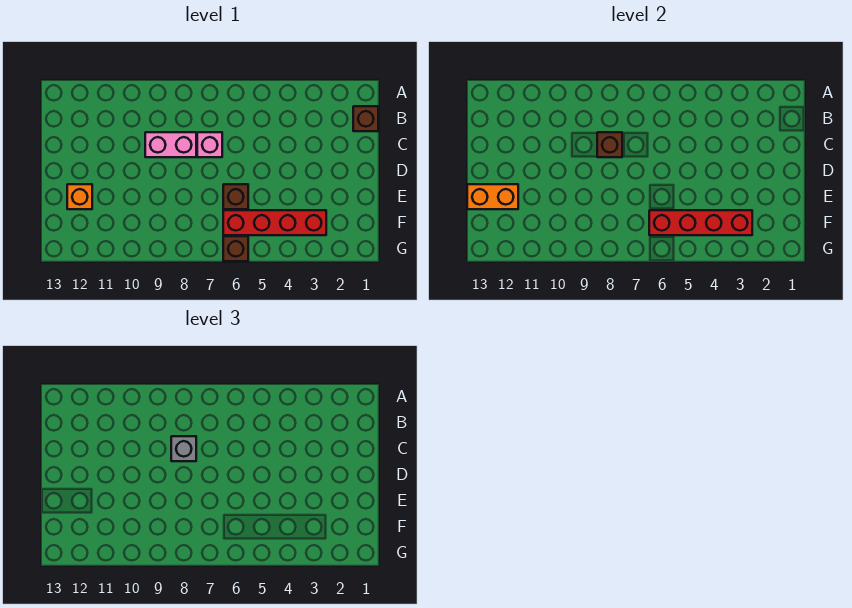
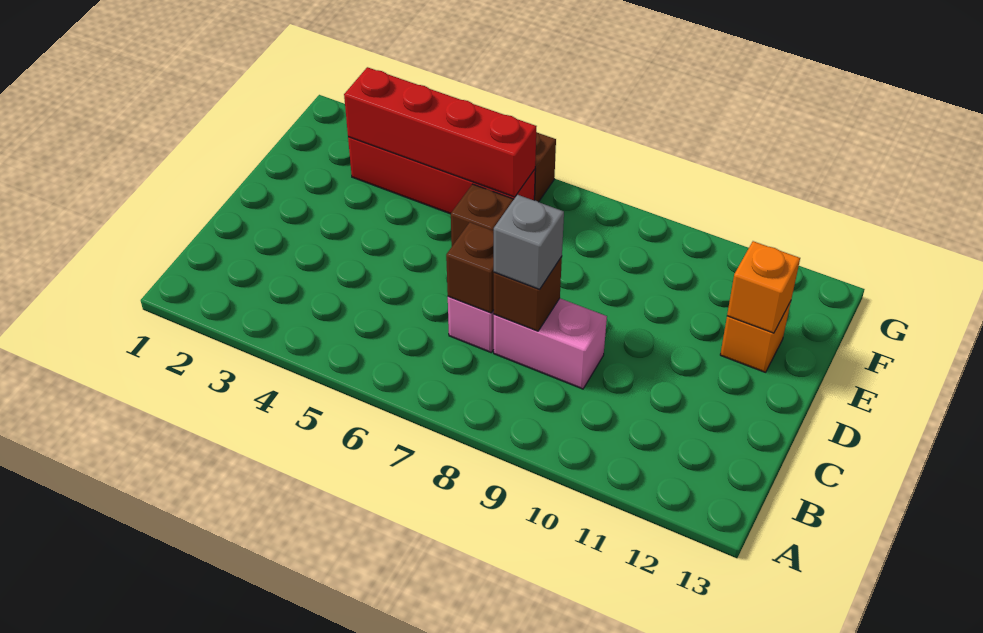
brown brick B1 level 1 -> brown brick C7 level 2
orange brick E12:E13 level 2 -> orange brick E12 level 2

